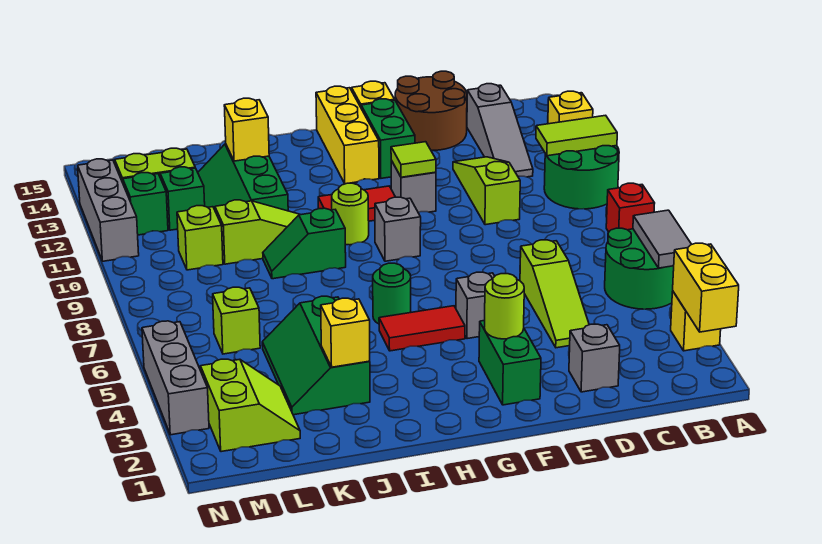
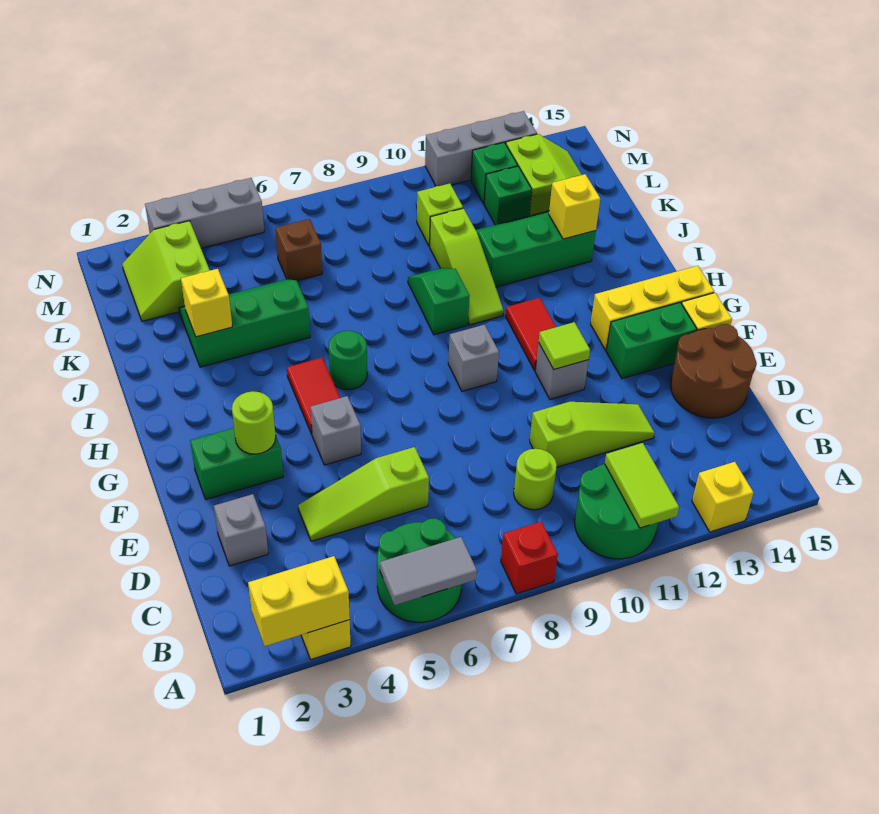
grey slope C12:C14 level 1 top 14 -> none
lime round brick H10 level 1 -> lime round brick C9 level 1
lime slope L2:M3 level 1 top M -> lime slope L2:M3 level 1 top 3
lime brick L6 level 1 -> brown brick L6 level 1

